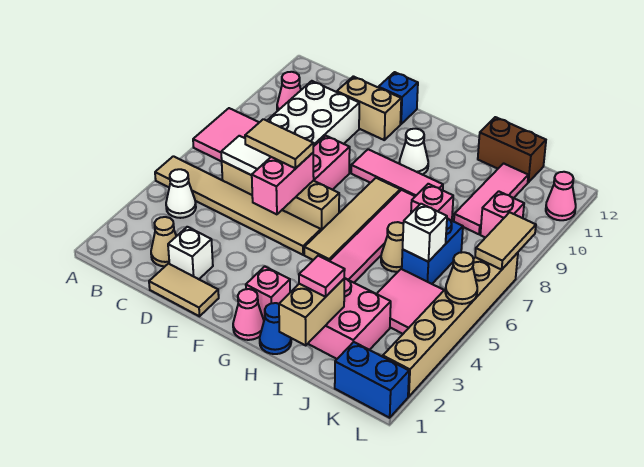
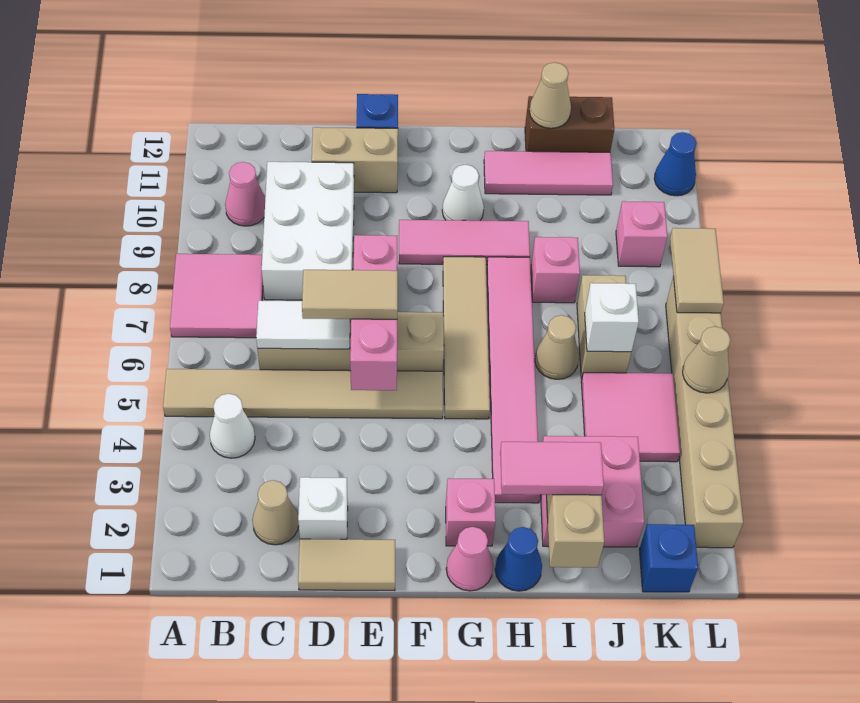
pink tile I2 level 3 -> pink tile H2:I2 level 3
none -> tan cone I12 level 2
blue brick J6:J7 level 1 -> tan brick J6:J7 level 1
pink tile J9:J11 level 1 -> pink tile H11:J11 level 1
blue brick K1:L1 level 1 -> blue brick K1 level 1
pink cone L11 level 1 -> blue cone L11 level 1

